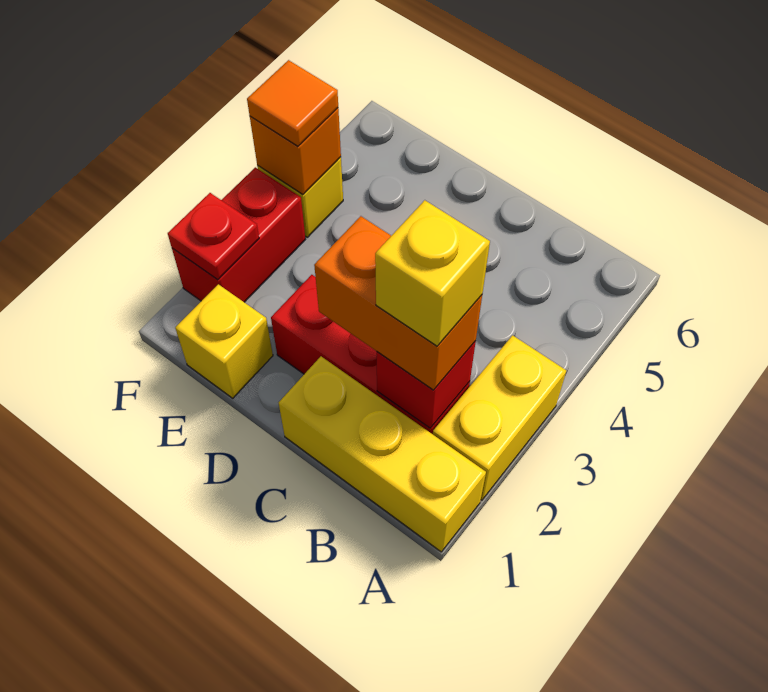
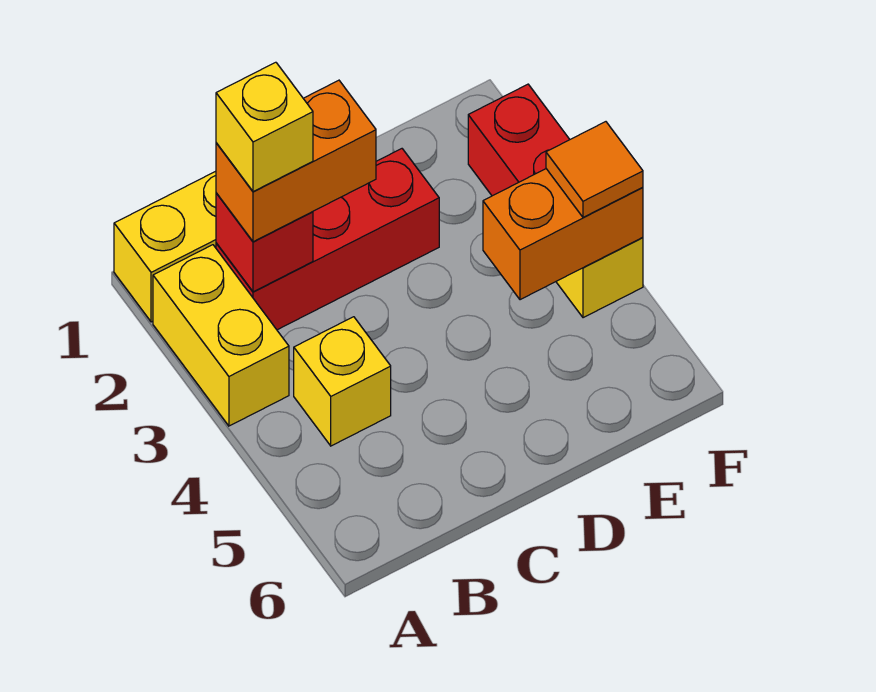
yellow brick E1 level 1 -> yellow brick B4 level 1
red plate F2 level 2 -> none
orange brick F4 level 2 -> orange brick E4:F4 level 2

